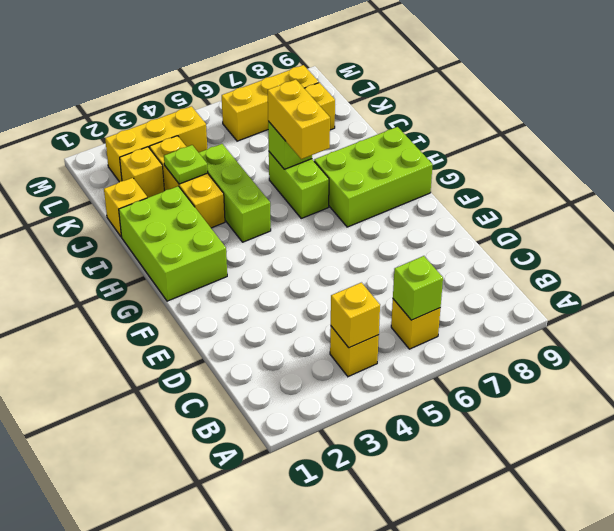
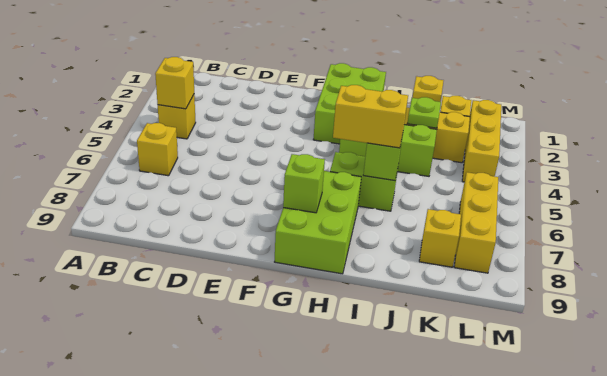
lime brick B6 level 2 -> lime brick G8 level 2
lime brick G1:I2 level 1 -> lime brick G1:H3 level 1

